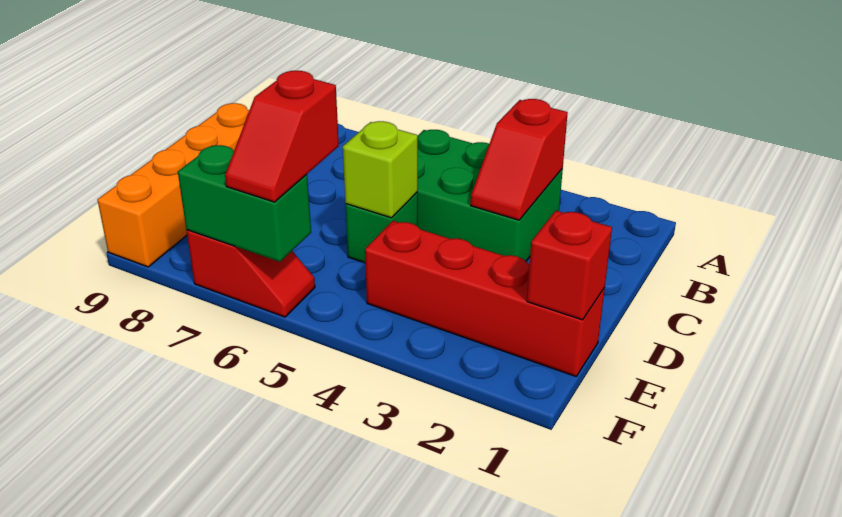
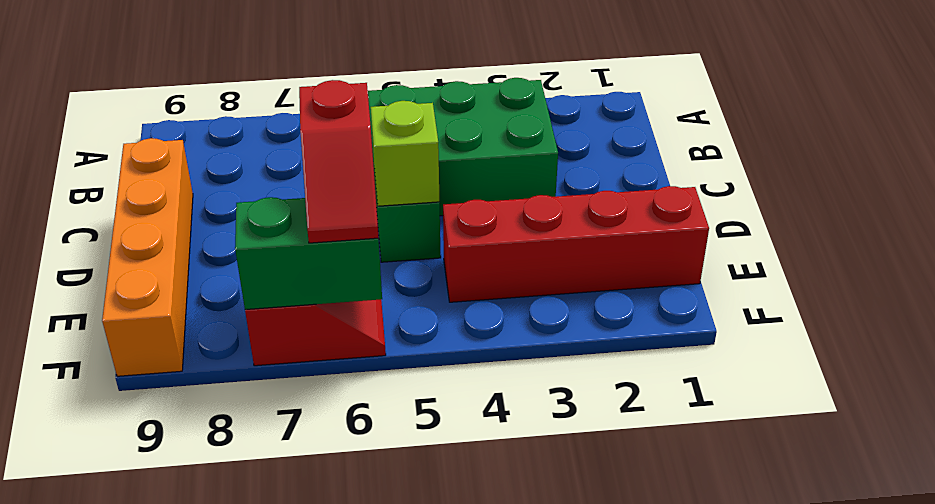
red slope B3:C3 level 2 top B -> none
red brick E1 level 2 -> none

